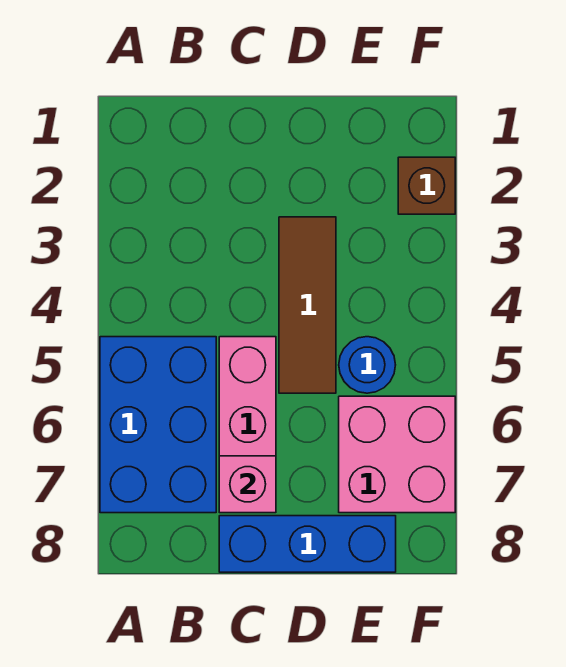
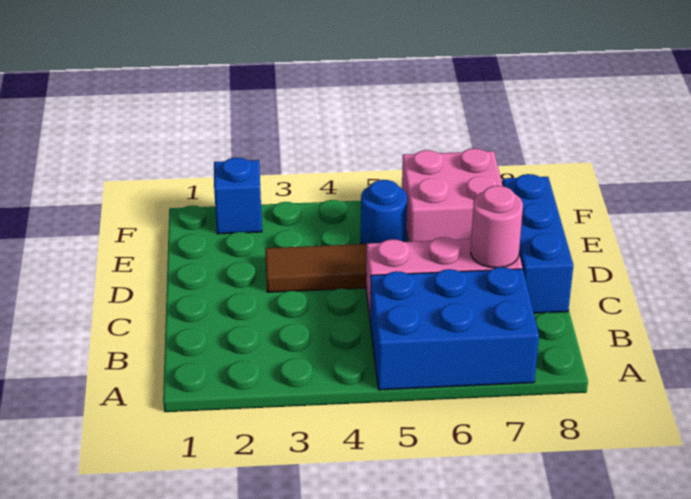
pink brick C7 level 2 -> pink round brick C7 level 2
brown brick F2 level 1 -> blue brick F2 level 1

